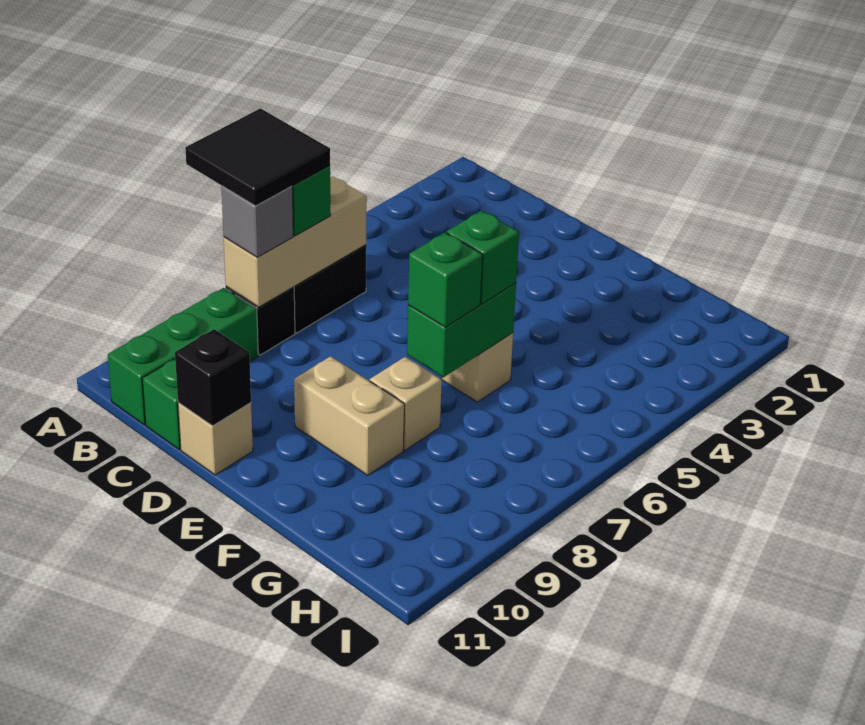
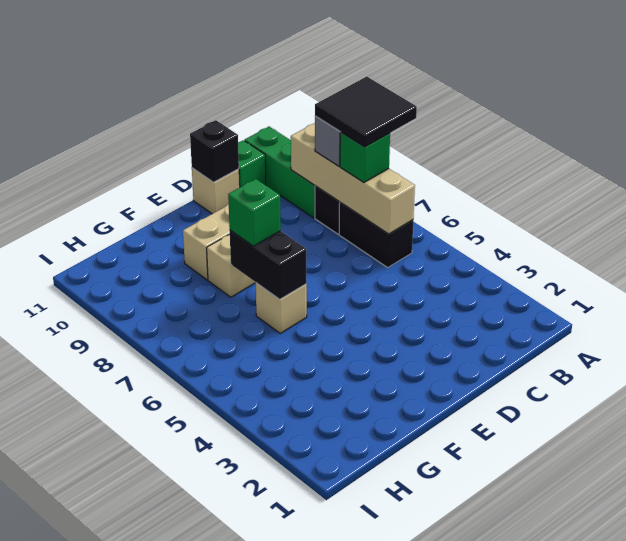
tan brick B6:B8 level 2 -> tan brick B6:B9 level 2
green brick F6:F7 level 2 -> black brick F6:F7 level 2
green brick F6 level 3 -> none

